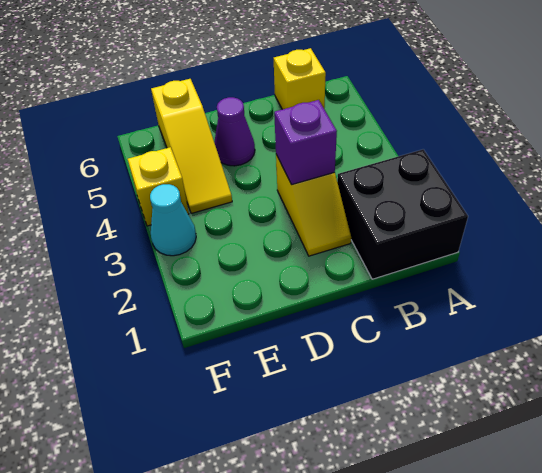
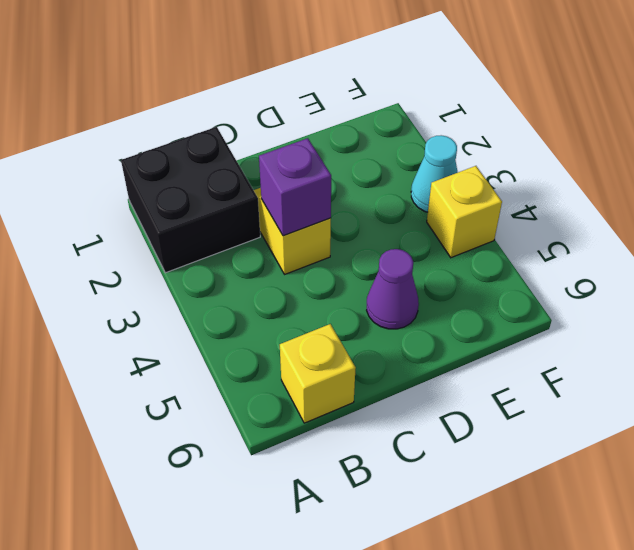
yellow slope E4:E6 level 1 top 6 -> none

